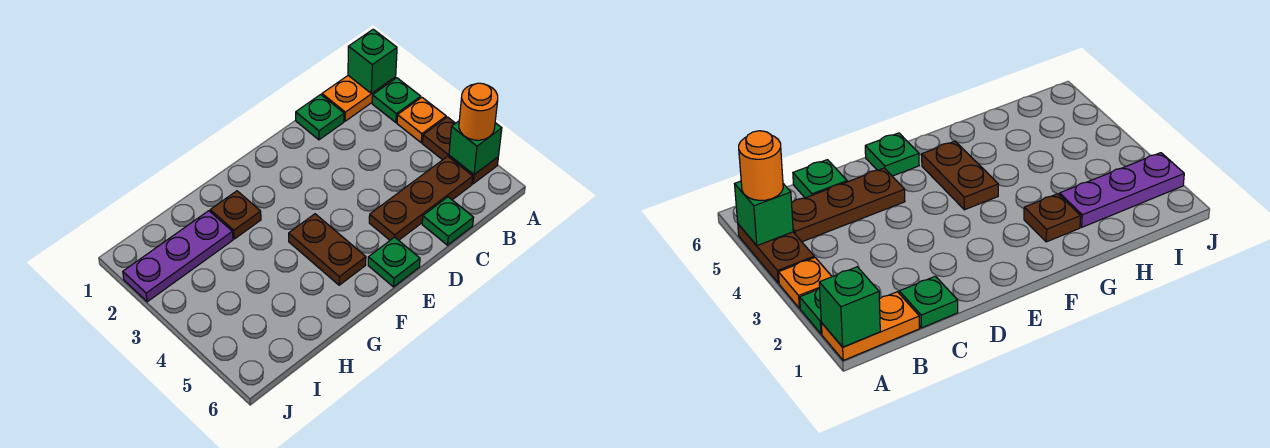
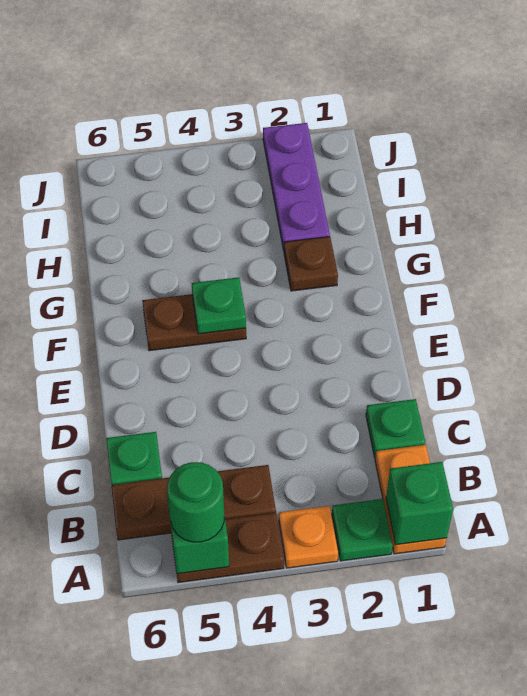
orange round brick A5 level 3 -> green round brick A5 level 3
brown plate B5:D5 level 1 -> brown plate B4:B6 level 1
green plate E6 level 1 -> green plate F4 level 2

